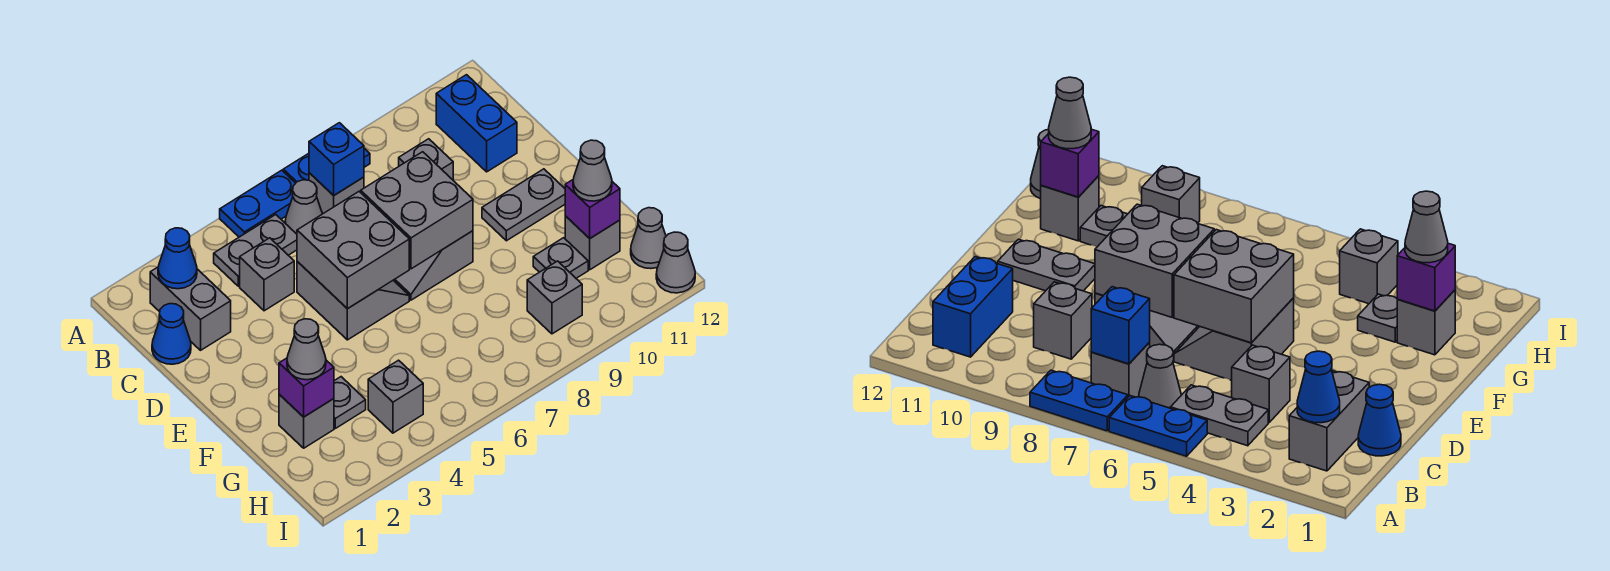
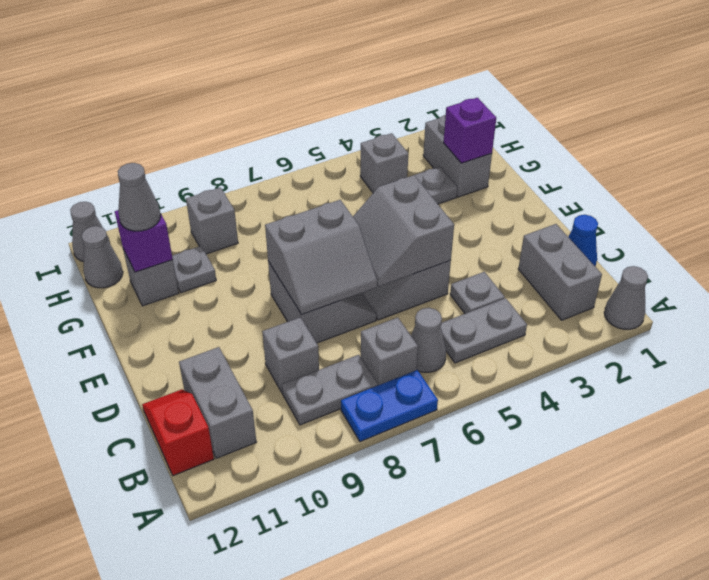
blue plate A5:A6 level 1 -> none
blue cone B2 level 2 -> none
blue brick B7 level 2 -> none
blue brick B11:C11 level 1 -> grey brick B11:C11 level 1
none -> red slope B12:C12 level 1 top B
grey brick C4 level 1 -> grey plate C4 level 1
grey brick D5:E6 level 2 -> grey slope D5:E6 level 2 top 5
grey brick D7:E8 level 2 -> grey slope D7:E8 level 2 top E
grey plate E10:E11 level 1 -> grey plate B8:B9 level 1
grey brick G2 level 1 -> grey brick G2:H2 level 1
grey cone G2 level 3 -> grey cone A1 level 1

